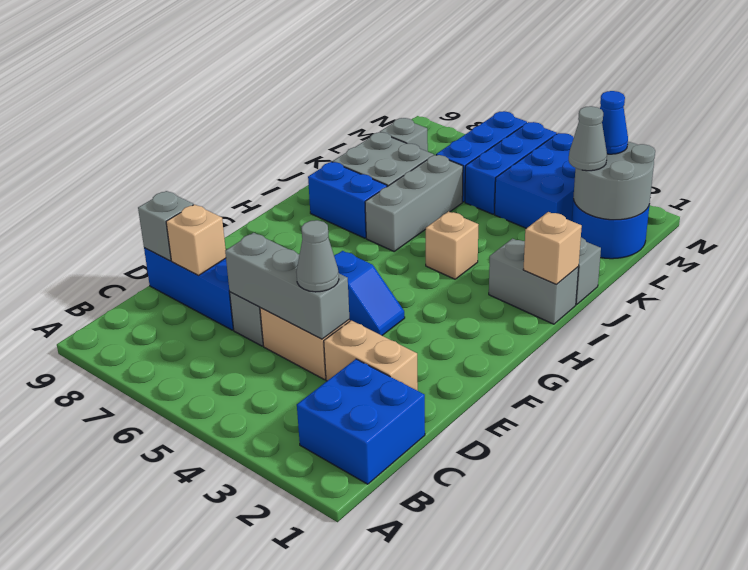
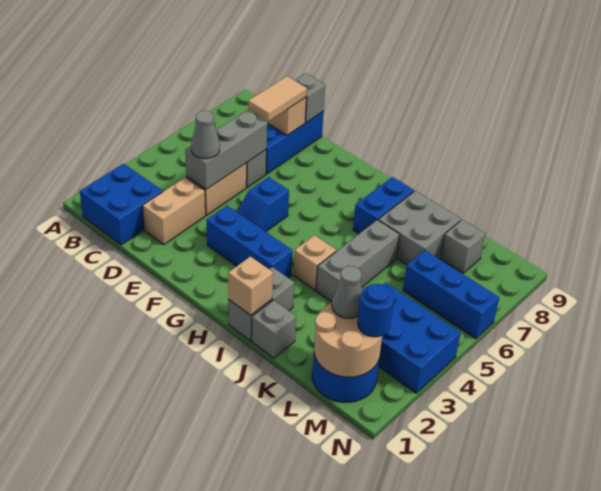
none -> tan tile D7:D8 level 3
grey brick I6:K6 level 1 -> grey brick J4:J6 level 1
grey round brick L1:M2 level 2 -> tan round brick L1:M2 level 2
blue brick L5:N5 level 1 -> blue brick F3:H3 level 1
blue cone M2 level 3 -> blue round brick M2 level 3

